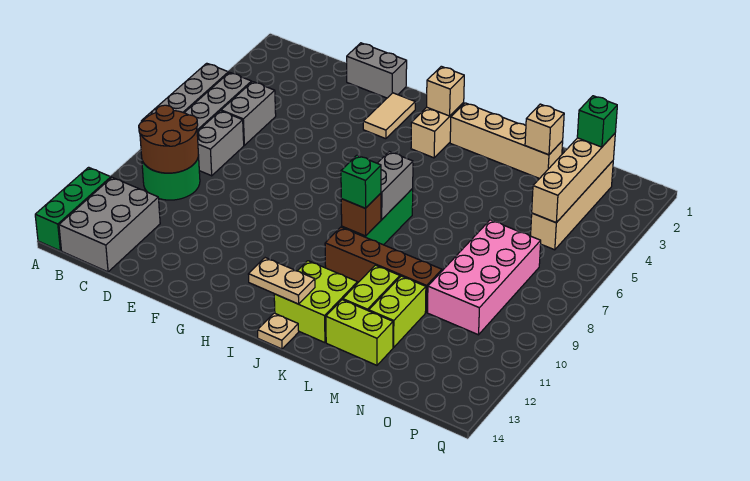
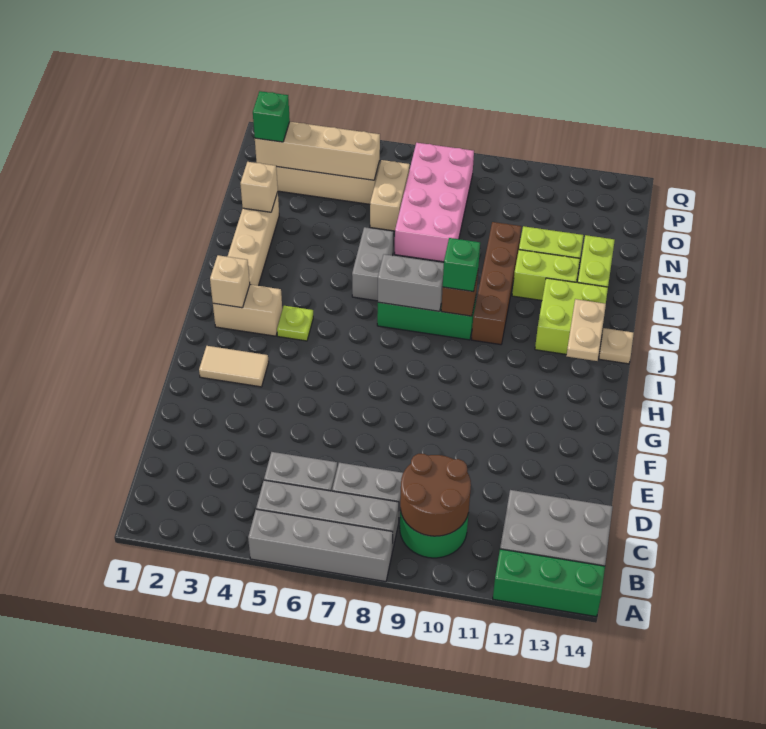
grey brick E1:F1 level 1 -> grey brick K6:L6 level 1
none -> lime plate I4 level 1
none -> tan brick N6:O6 level 1
pink brick N7:O10 level 1 -> pink brick M7:P8 level 1

